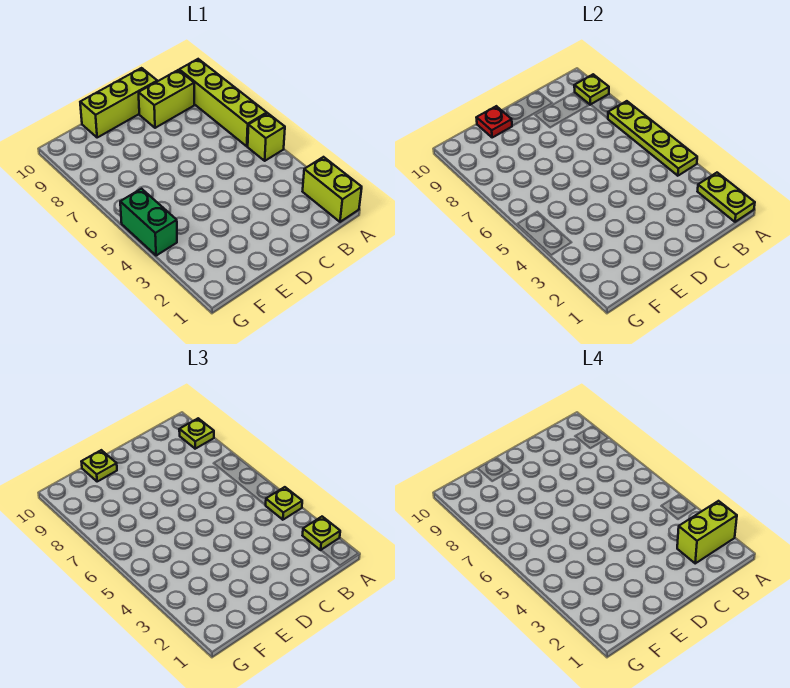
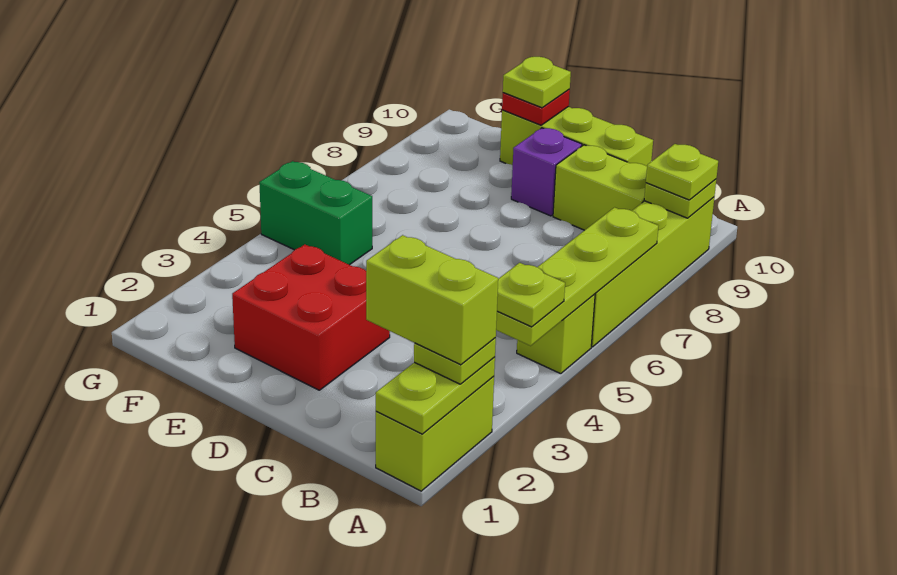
none -> red brick D2:E3 level 1
none -> purple brick D9 level 1
green brick G4:G5 level 1 -> green brick F5:G5 level 1

